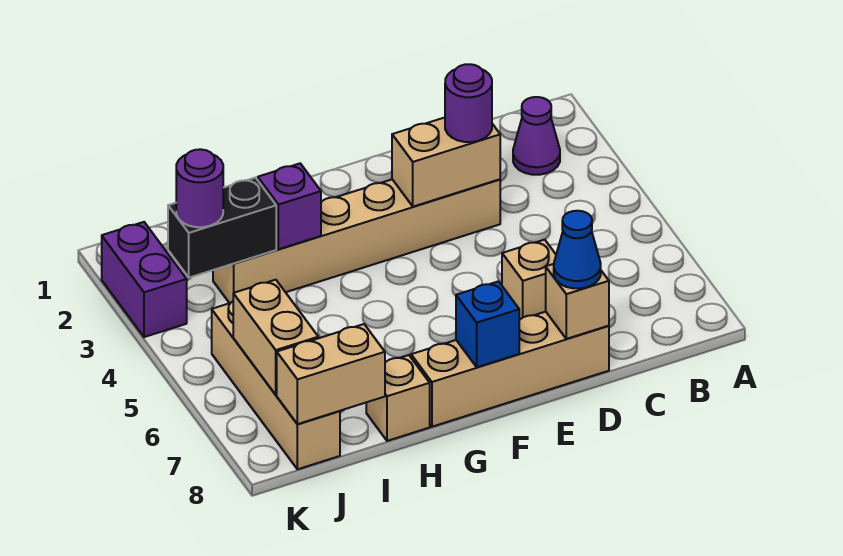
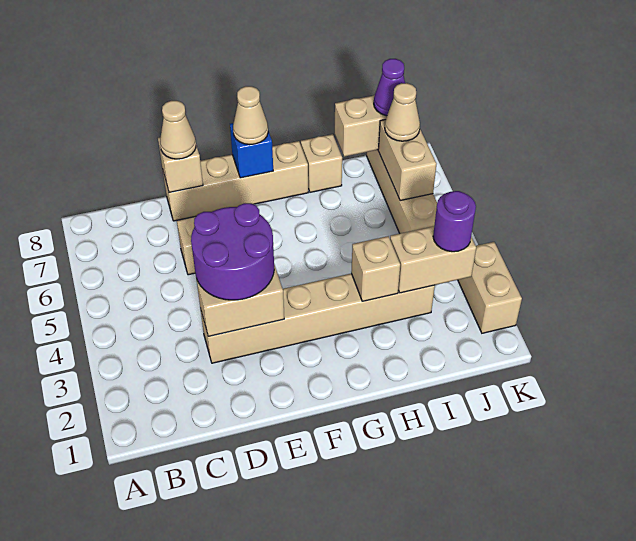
purple cone B2 level 1 -> purple cone J8 level 3
purple round brick D3 level 3 -> purple round brick D3:E4 level 3
blue cone D8 level 3 -> tan cone D8 level 3
none -> tan cone F8 level 3
purple brick H3 level 2 -> tan brick H3 level 2
black brick I3:J3 level 2 -> tan brick I3:J3 level 2
none -> tan cone J7 level 3
purple brick K2:K3 level 1 -> tan brick K2:K3 level 1

